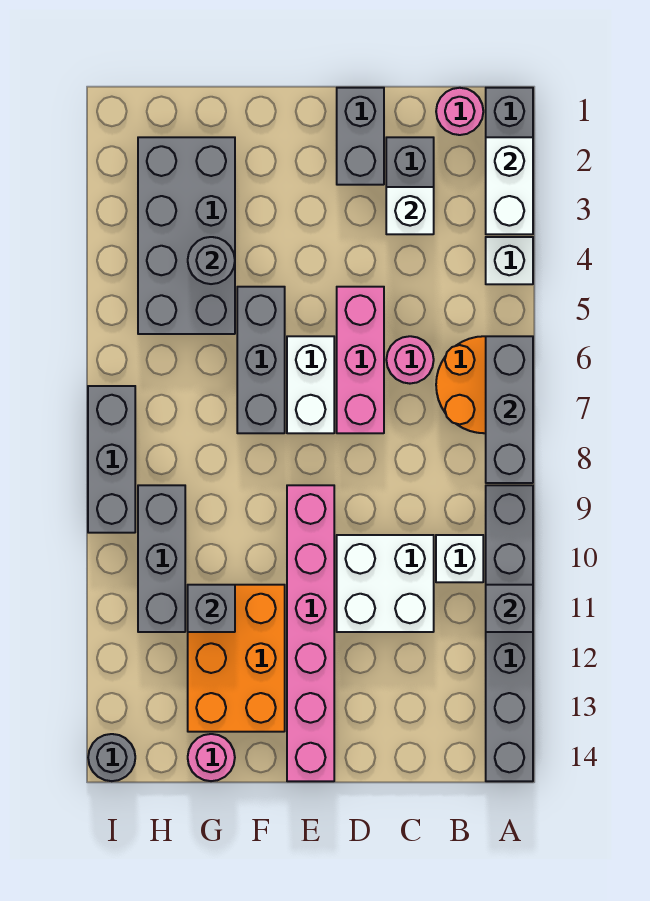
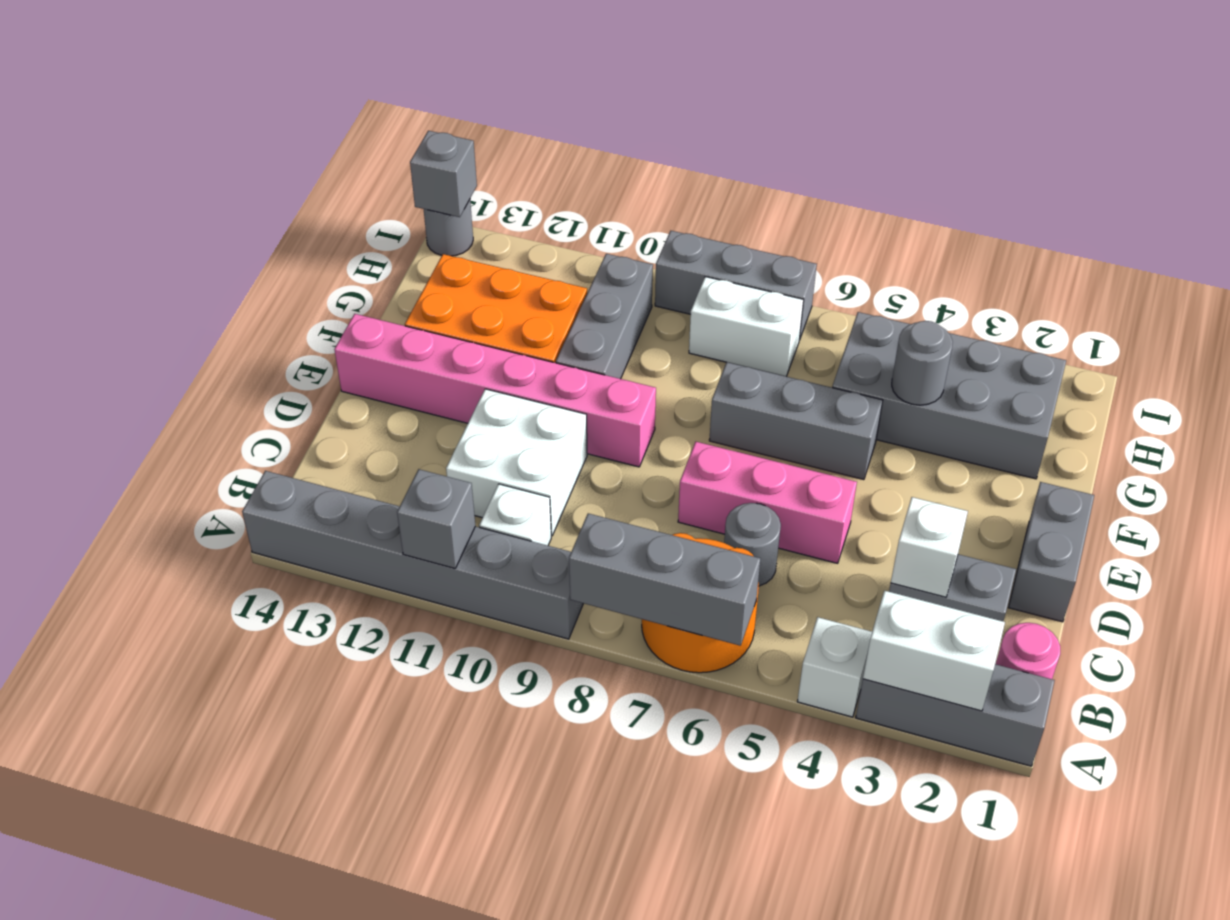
pink round brick C6 level 1 -> grey round brick C6 level 1
grey brick D1:D2 level 1 -> grey brick D1:E1 level 1
white brick E6:E7 level 1 -> white brick H7:H8 level 1
grey brick G11 level 2 -> grey brick I14 level 2
pink round brick G14 level 1 -> none
grey brick H9:H11 level 1 -> grey brick F10:H10 level 1

